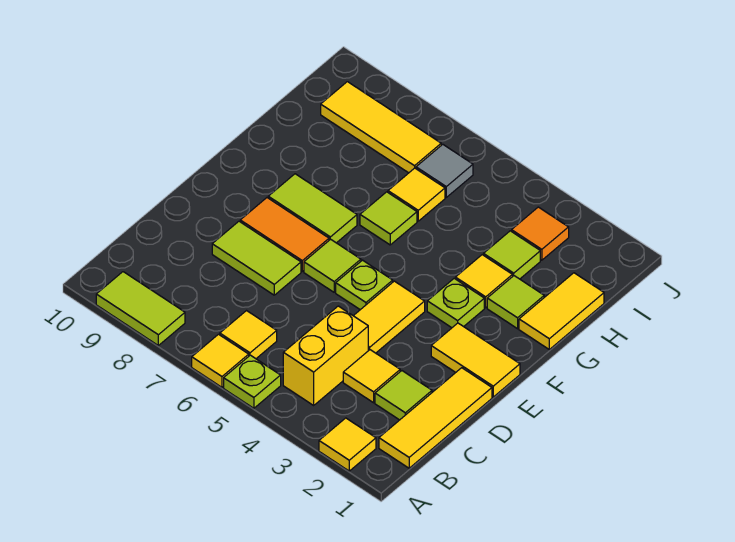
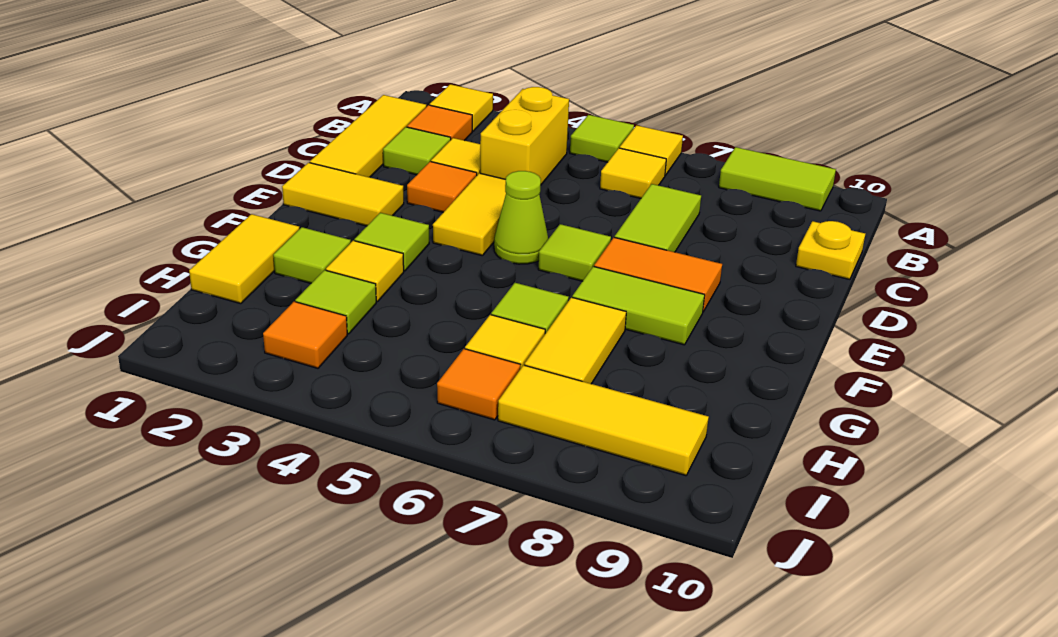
lime plate A5 level 1 -> lime tile A5 level 1
none -> orange tile B2 level 1
none -> yellow plate C10 level 1
none -> orange tile D3 level 1
lime tile D7:D8 level 1 -> lime tile C7:D7 level 1
lime plate E5 level 1 -> lime cone E5 level 1
lime plate F3 level 1 -> lime tile F3 level 1
none -> yellow tile G7:H7 level 1
grey tile I6 level 1 -> orange tile I6 level 1

